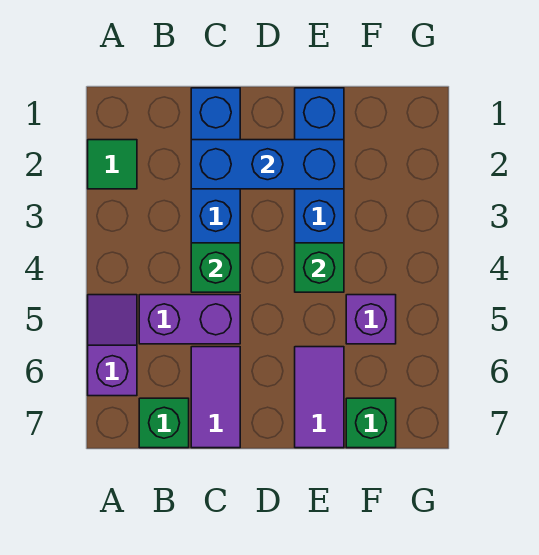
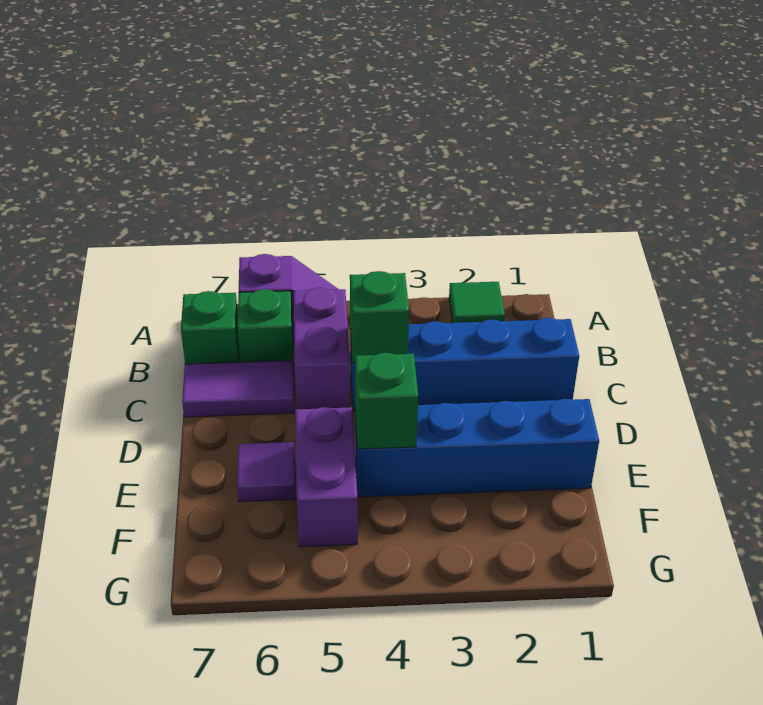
blue brick C2:E2 level 2 -> none
purple tile E6:E7 level 1 -> purple tile E6 level 1
purple brick F5 level 1 -> purple brick E5:F5 level 1
green brick F7 level 1 -> green brick B6 level 1

